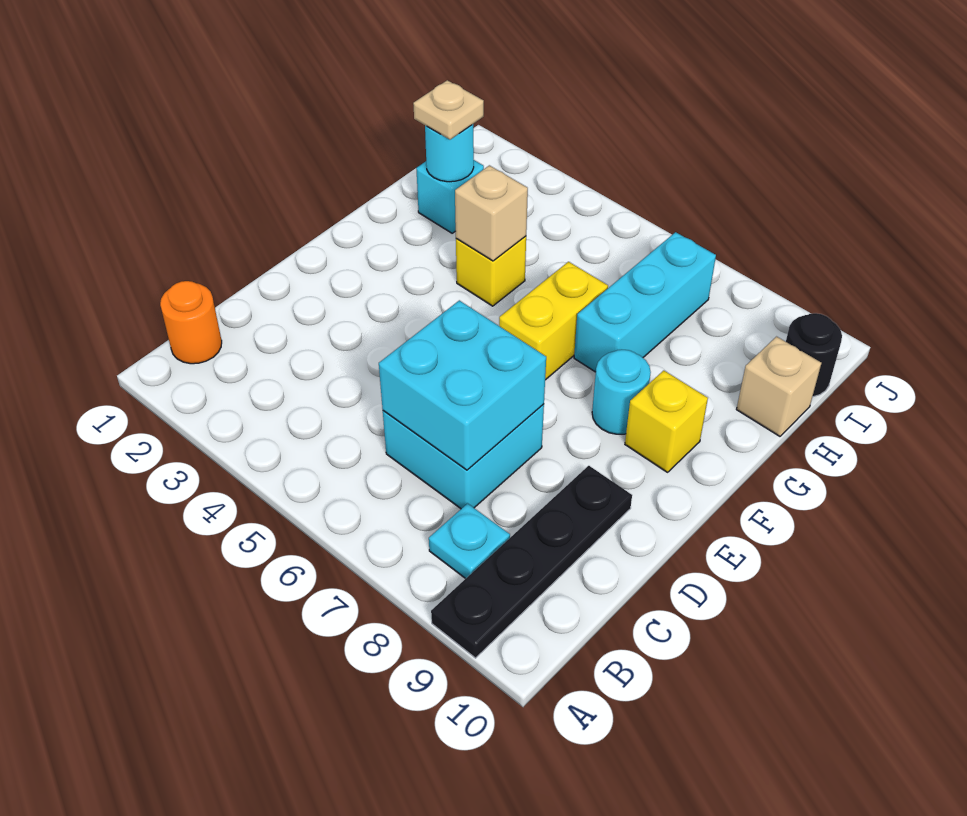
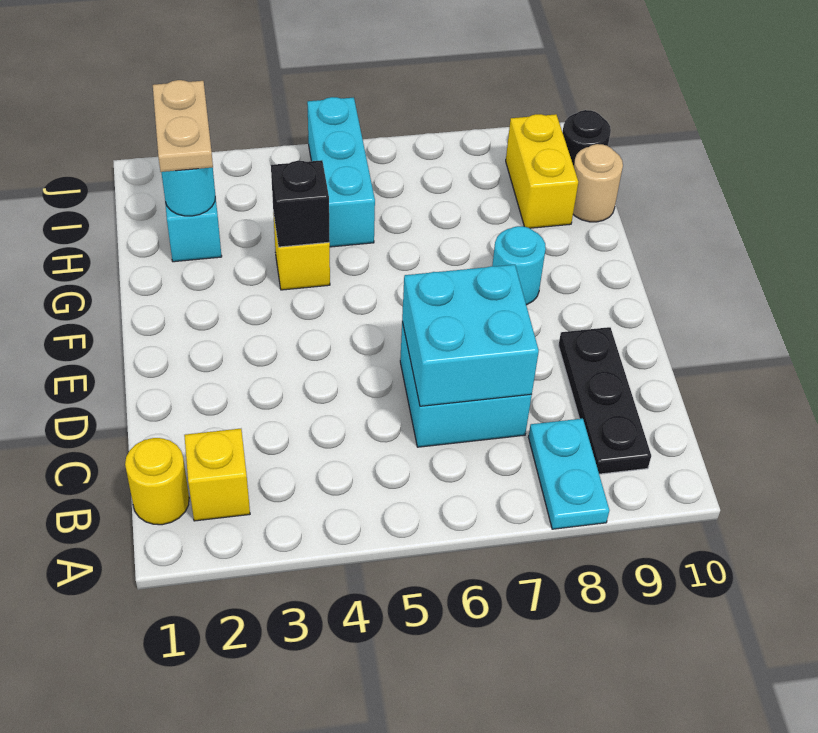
black plate A9:D9 level 1 -> black plate B9:D9 level 1
orange round brick B1 level 1 -> yellow round brick B1 level 1
cyan plate B8 level 1 -> cyan plate A8:B8 level 1
yellow brick F6:G6 level 1 -> yellow brick H9:I9 level 1
yellow brick F9 level 1 -> yellow brick B2 level 1
tan brick G4 level 2 -> black brick G4 level 2
cyan brick G7:I7 level 1 -> cyan brick H5:J5 level 1
tan plate H2 level 3 -> tan plate H2:I2 level 3
tan brick H10 level 1 -> tan round brick H10 level 1

